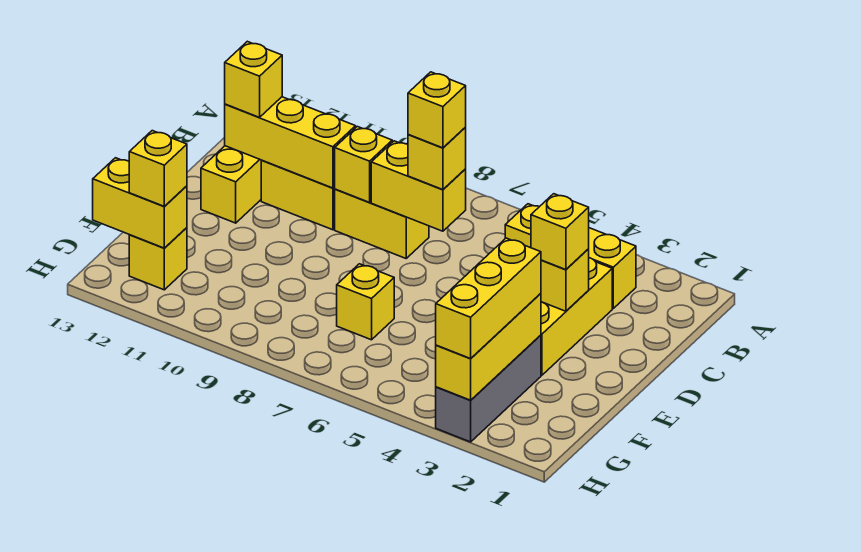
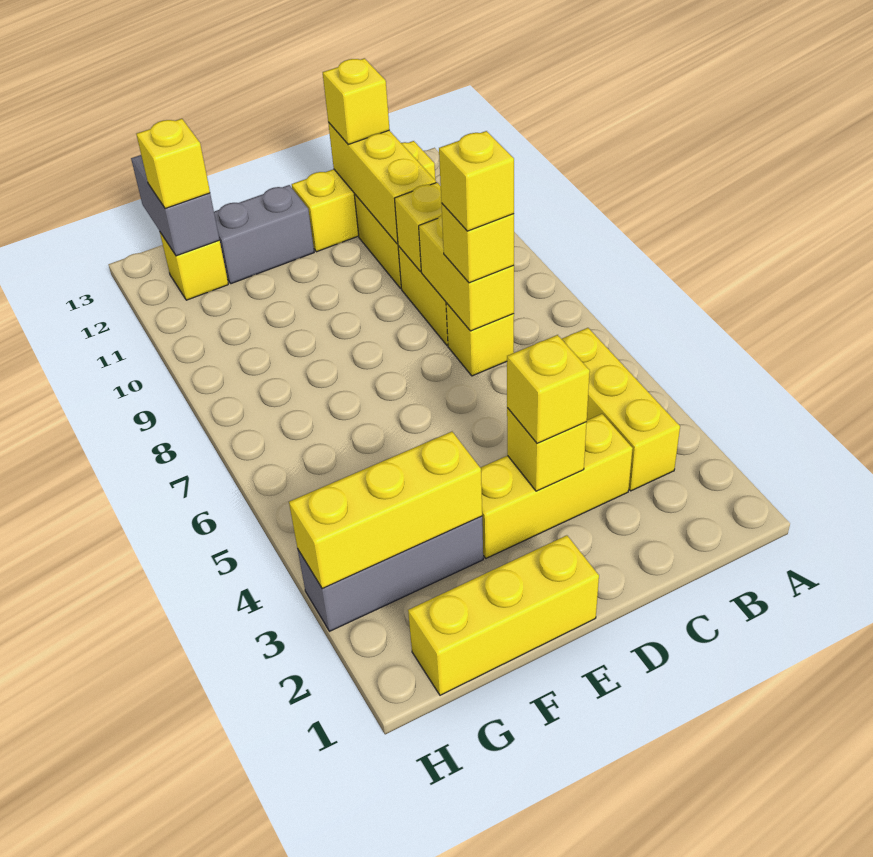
none -> grey brick E12:F12 level 1
yellow brick F3:H3 level 3 -> yellow brick E1:G1 level 1
yellow brick F7 level 1 -> yellow brick C7 level 1
yellow brick G12:G13 level 2 -> grey brick G12:G13 level 2

